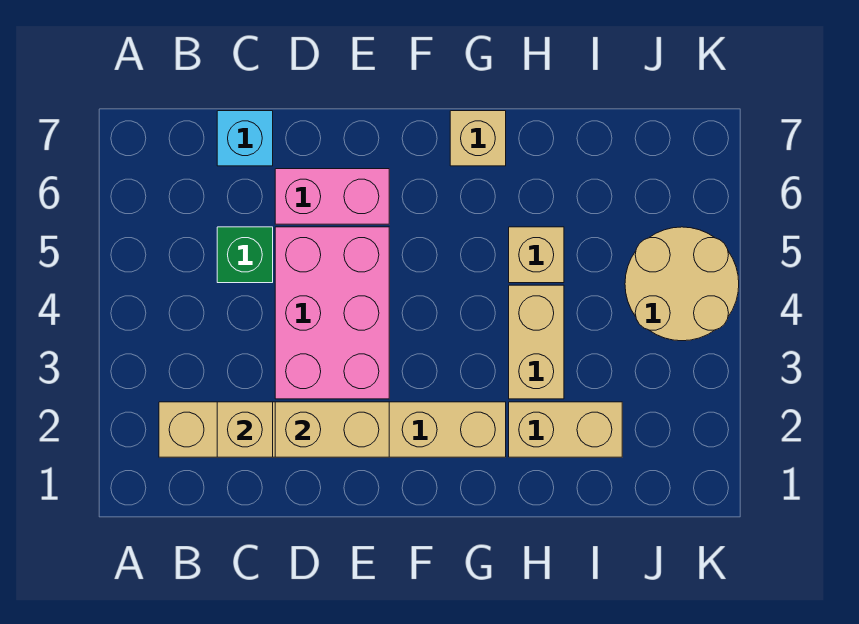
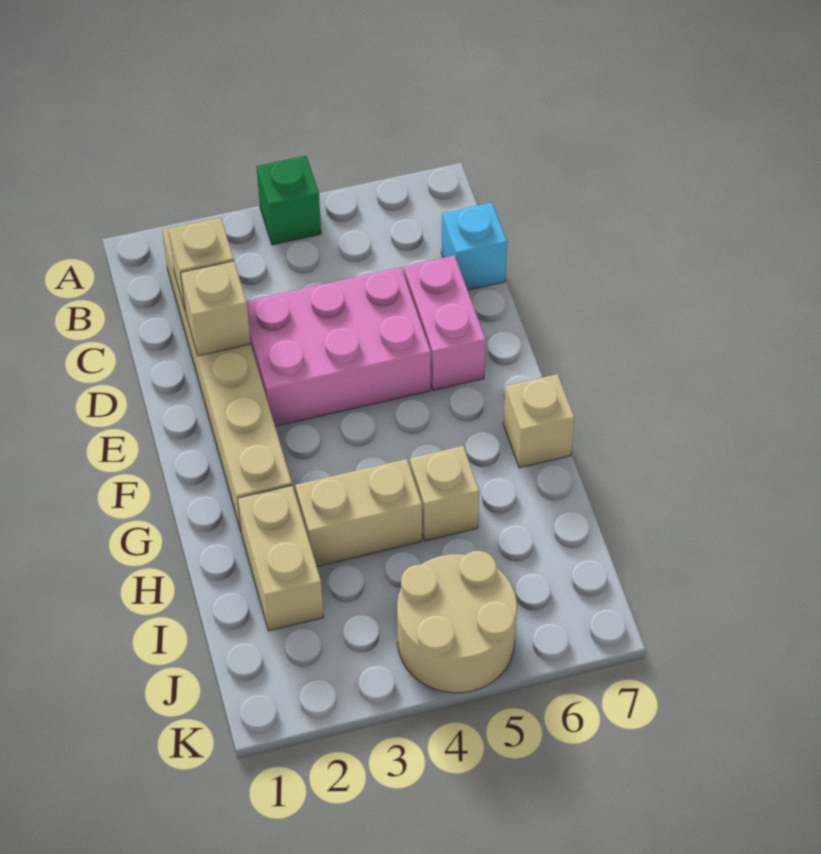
green brick C5 level 1 -> green brick A4 level 1
tan brick D2:E2 level 2 -> tan brick D2 level 2

